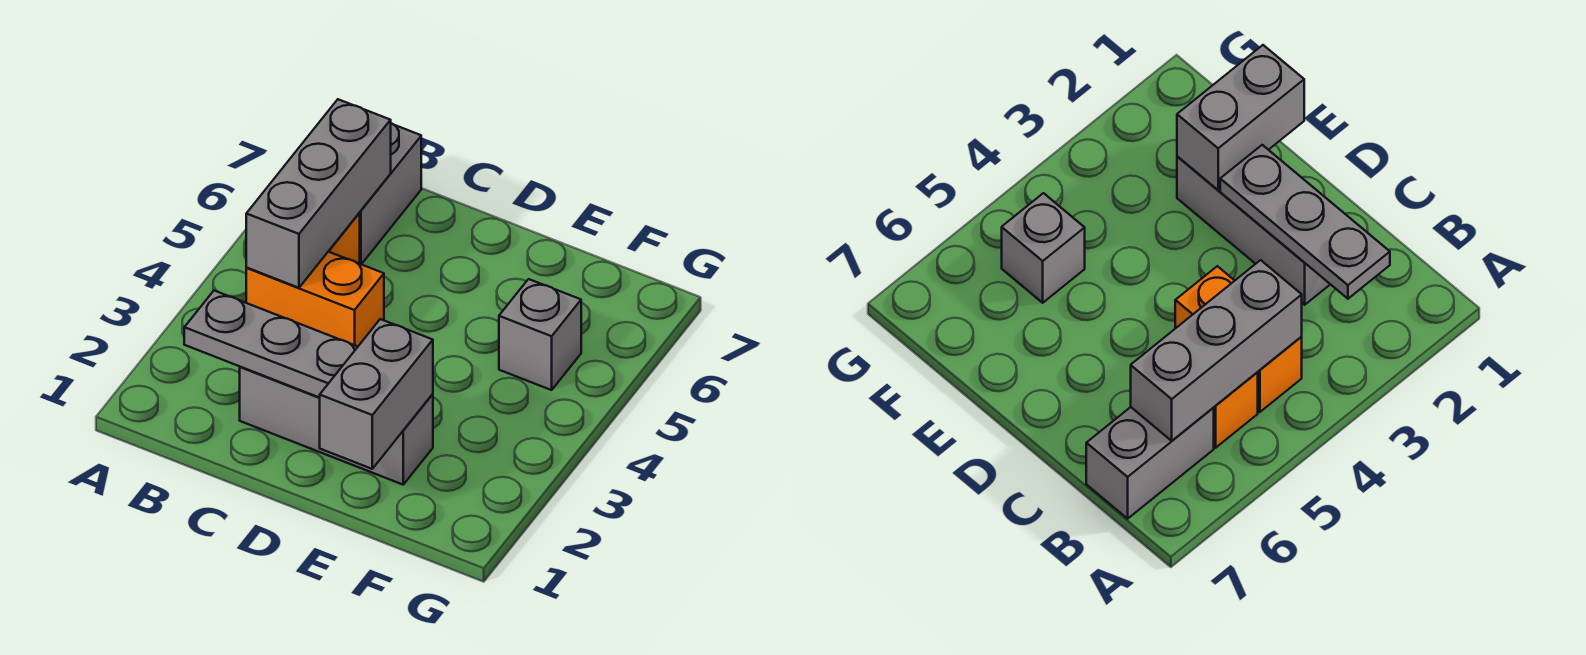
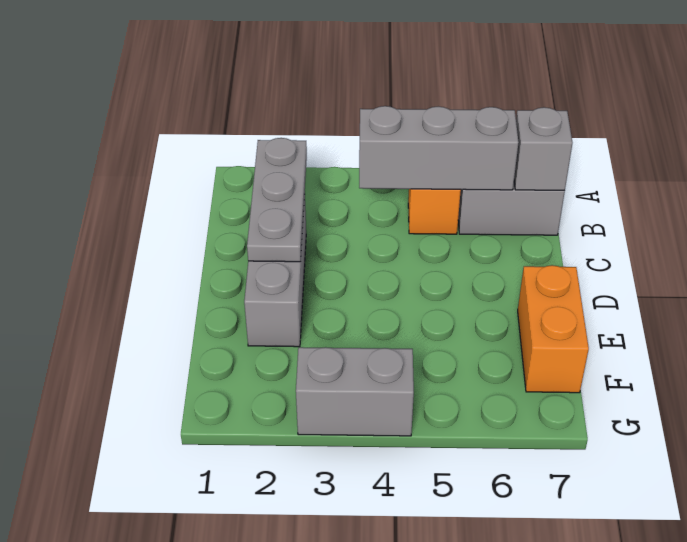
orange brick B4:C4 level 1 -> orange brick E7:F7 level 1
grey brick E1:E2 level 2 -> grey brick G3:G4 level 1
grey brick F5 level 1 -> grey brick B7 level 2

